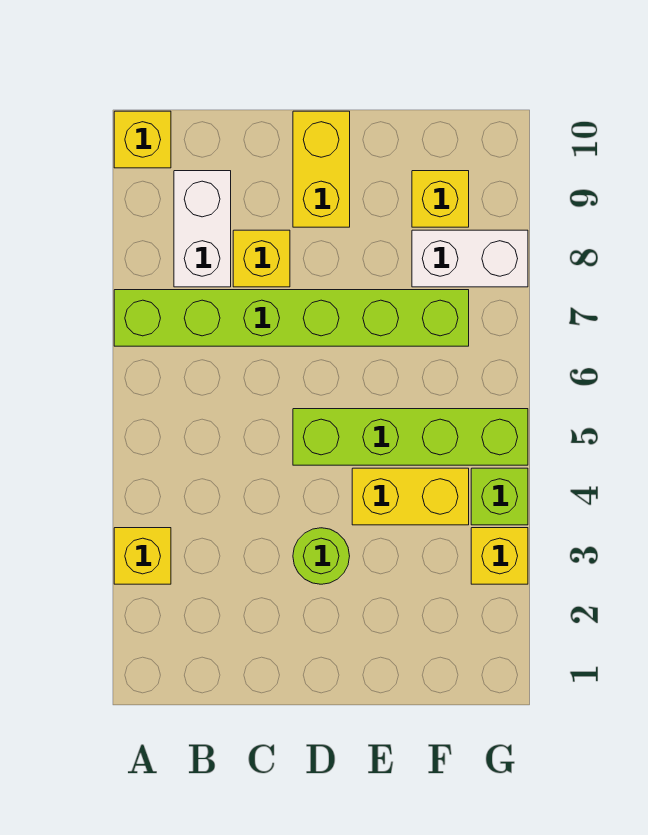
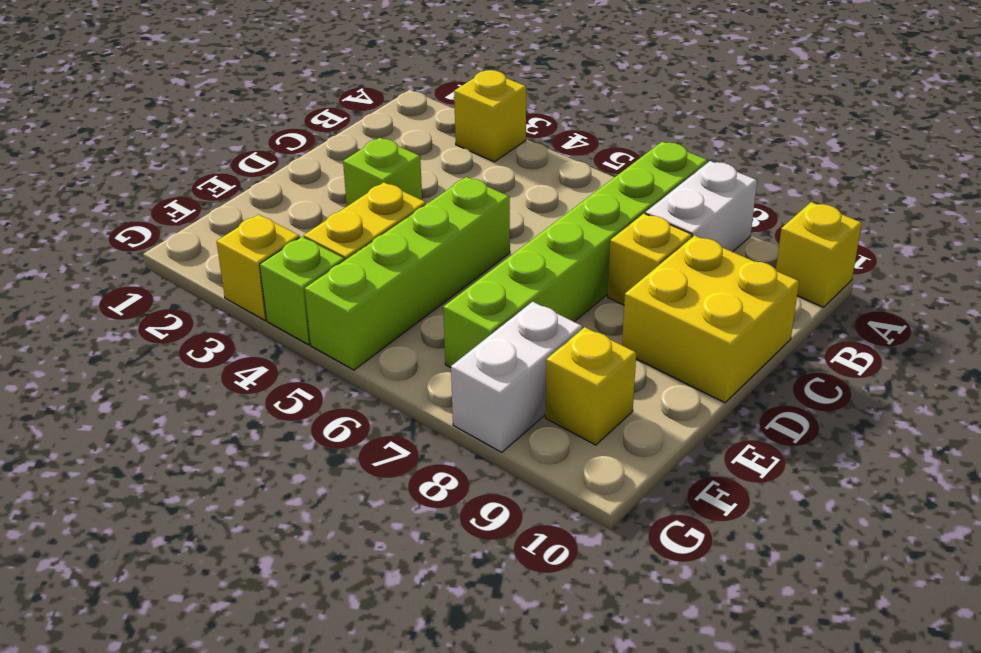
white brick B8:B9 level 1 -> white brick A8:B8 level 1
lime round brick D3 level 1 -> lime brick D3 level 1
yellow brick D9:D10 level 1 -> yellow brick C9:D10 level 1

